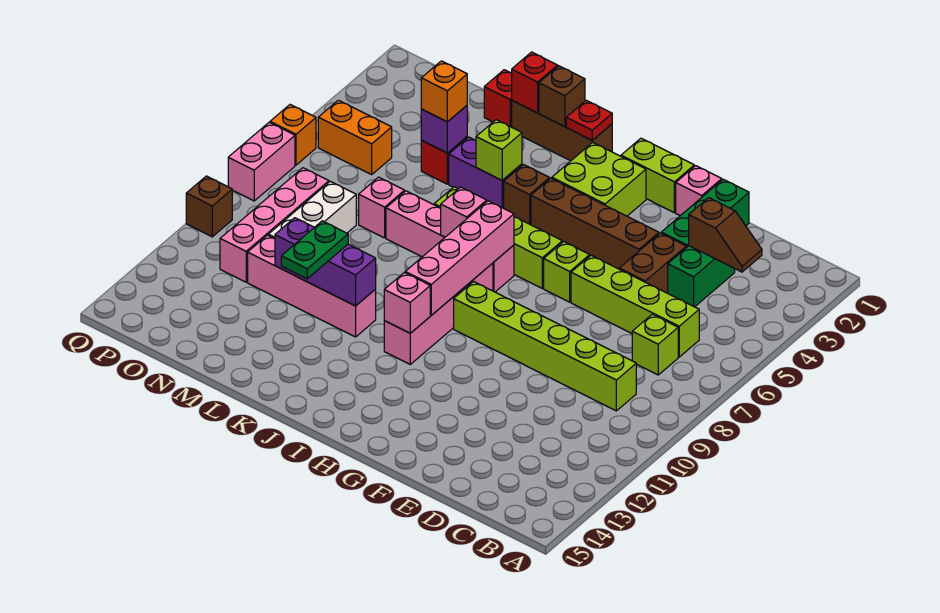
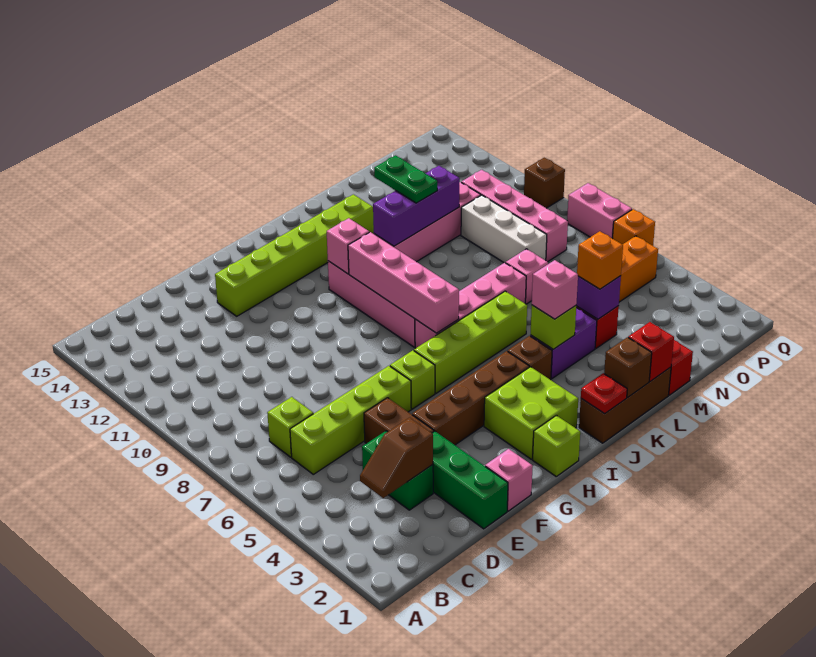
lime brick C9:H9 level 1 -> lime brick F13:K13 level 1
lime brick G1:H1 level 1 -> lime brick H1 level 1
pink brick J7 level 2 -> pink brick K4 level 3

